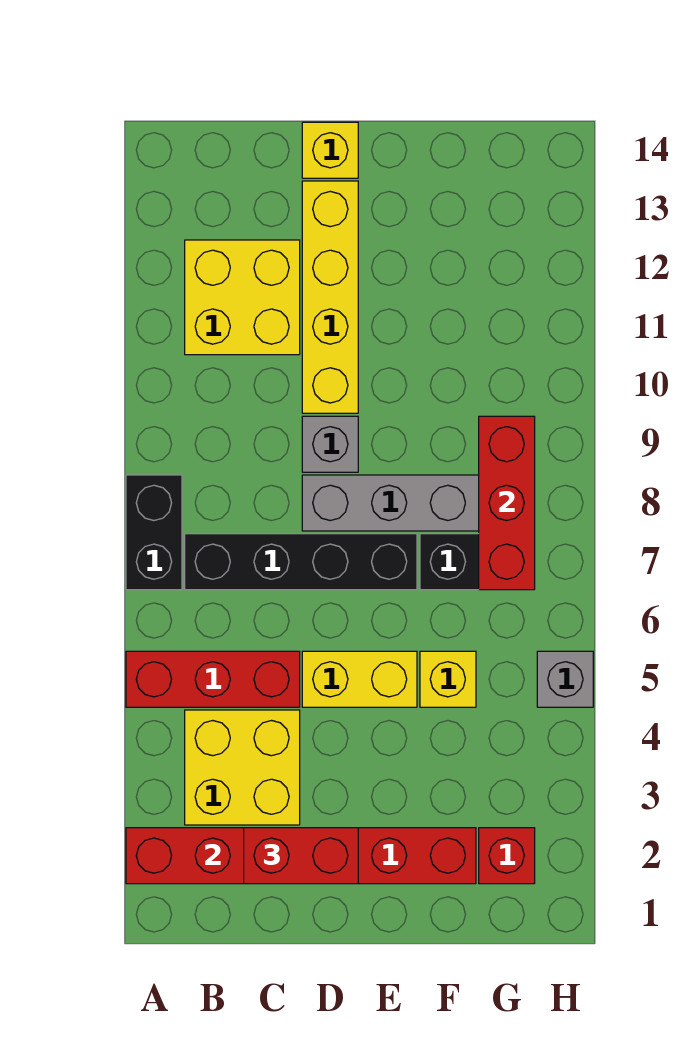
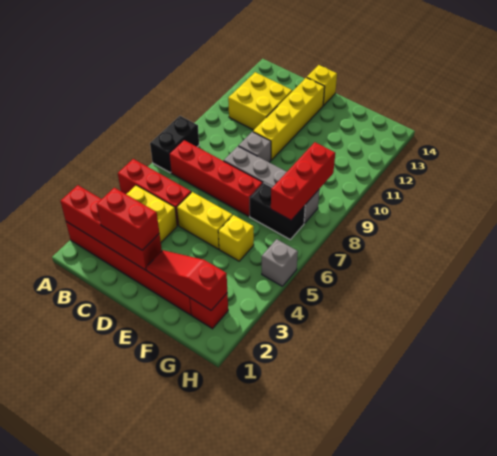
black brick B7:E7 level 1 -> red brick B7:E7 level 1
none -> red slope E2:G2 level 2 top G

